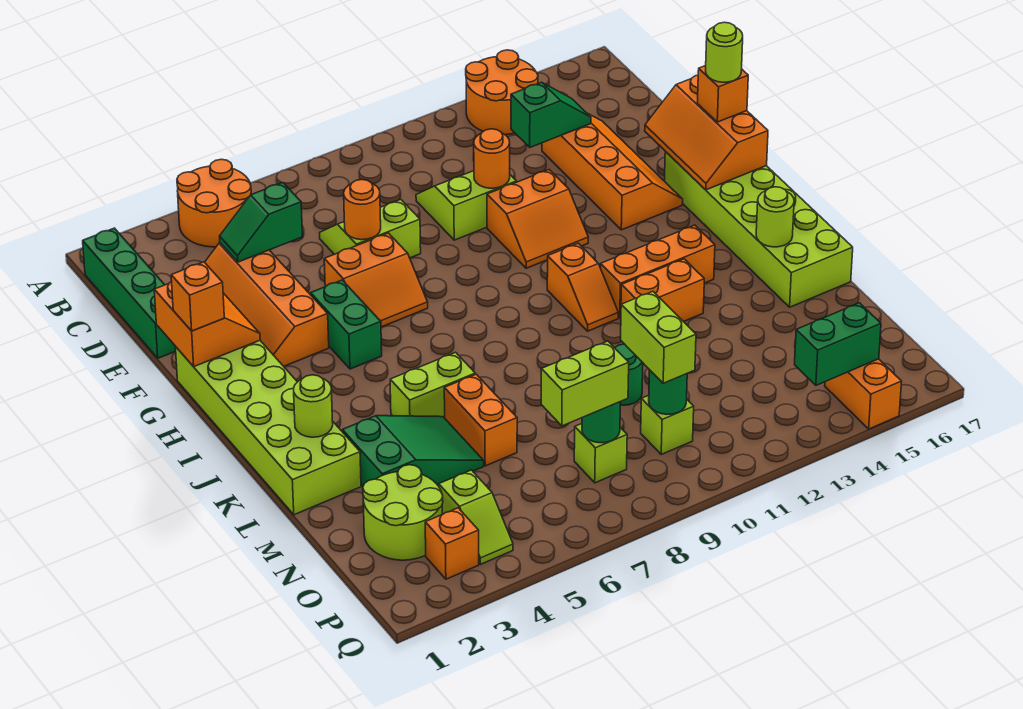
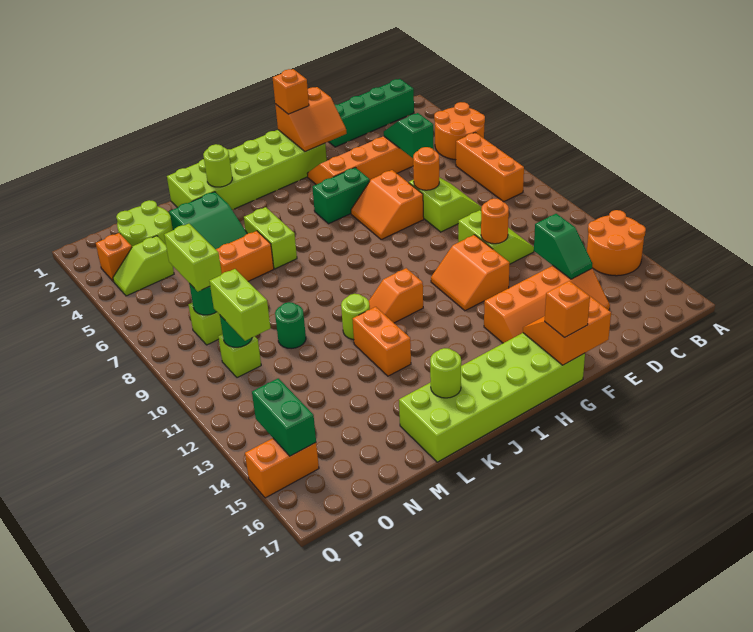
orange slope F16:H17 level 2 top 17 -> orange slope F16:G17 level 2 top 17
lime round brick G17 level 4 -> lime round brick K11 level 1
orange brick J12:J14 level 1 -> orange brick B6:B8 level 1
lime brick N10:O10 level 3 -> lime brick O10:O11 level 3

